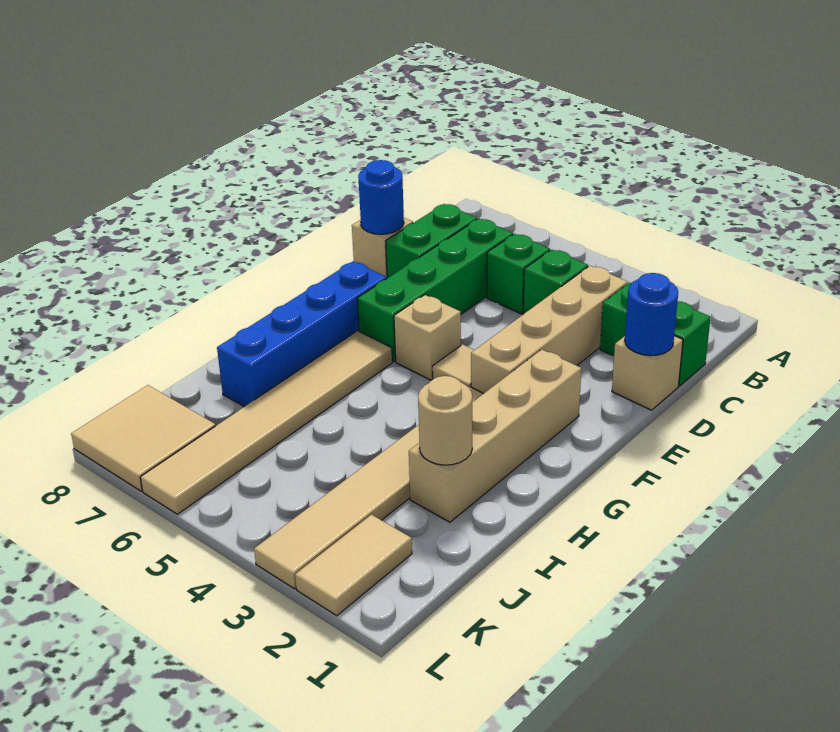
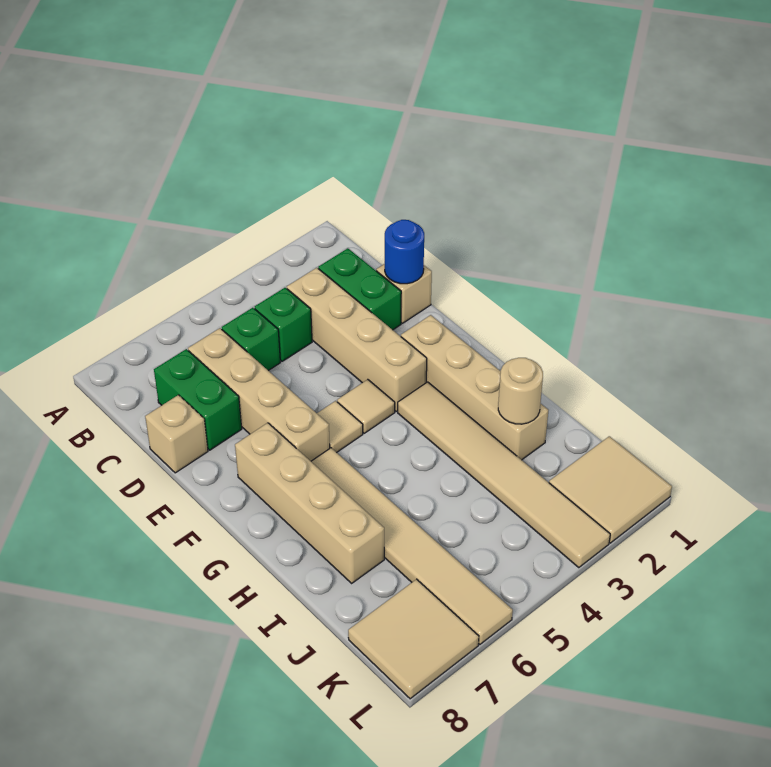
green brick C1:C2 level 1 -> green brick C2:D2 level 1
green brick C6:F6 level 1 -> tan brick C6:F6 level 1
blue round brick D8 level 2 -> none
tan brick F5 level 1 -> tan tile F5 level 1
blue brick F7:I7 level 1 -> tan brick F7:I7 level 1
tan tile K2:L2 level 1 -> tan tile K1:L2 level 1

